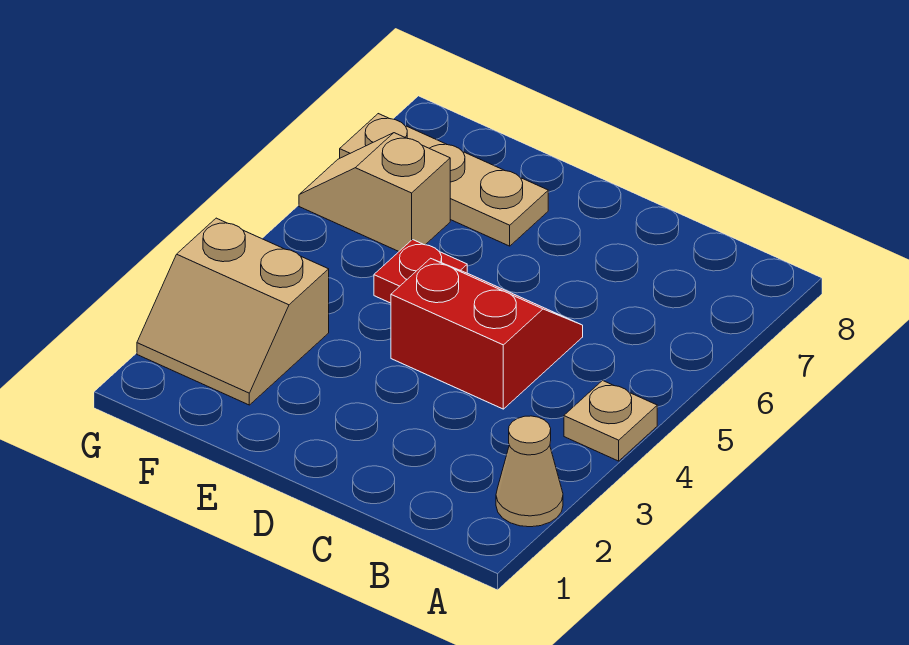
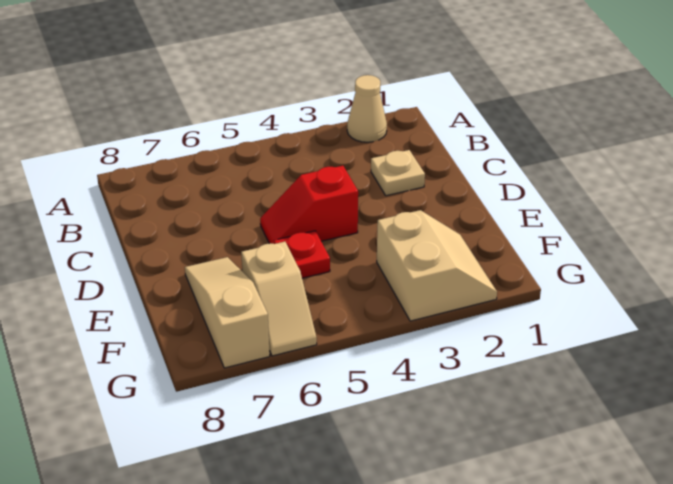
tan plate A4 level 1 -> tan plate C2 level 1
red slope C4:D5 level 1 top 4 -> red slope D4:D5 level 1 top 4
tan plate E7:G7 level 1 -> tan slope E7:G7 level 1 top G

